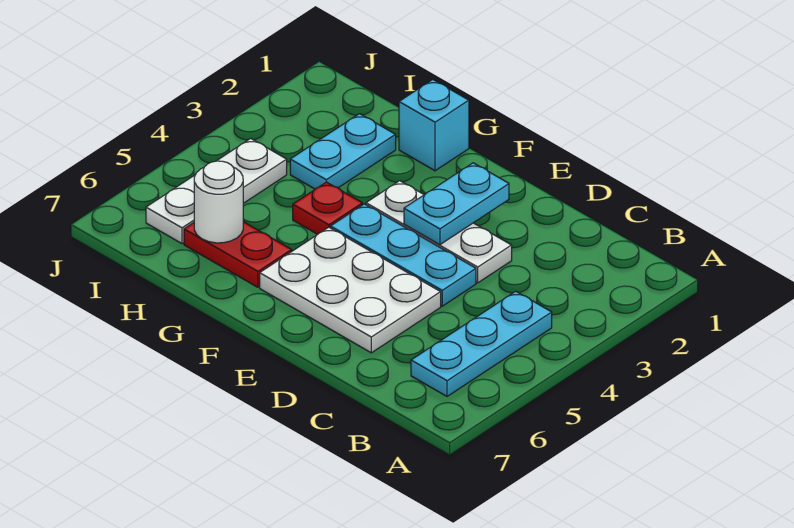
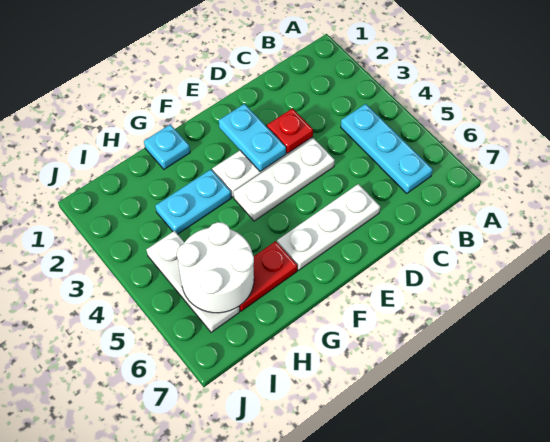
cyan plate D4:F4 level 1 -> white plate D4:F4 level 1
white plate D5:F6 level 1 -> white plate D6:F6 level 1
cyan brick G1 level 1 -> cyan plate G1 level 1
red plate G4 level 1 -> red plate D3 level 2
cyan plate H2:H3 level 1 -> cyan plate G3:H3 level 1
white round brick H6 level 2 -> white round brick H5:I6 level 2

